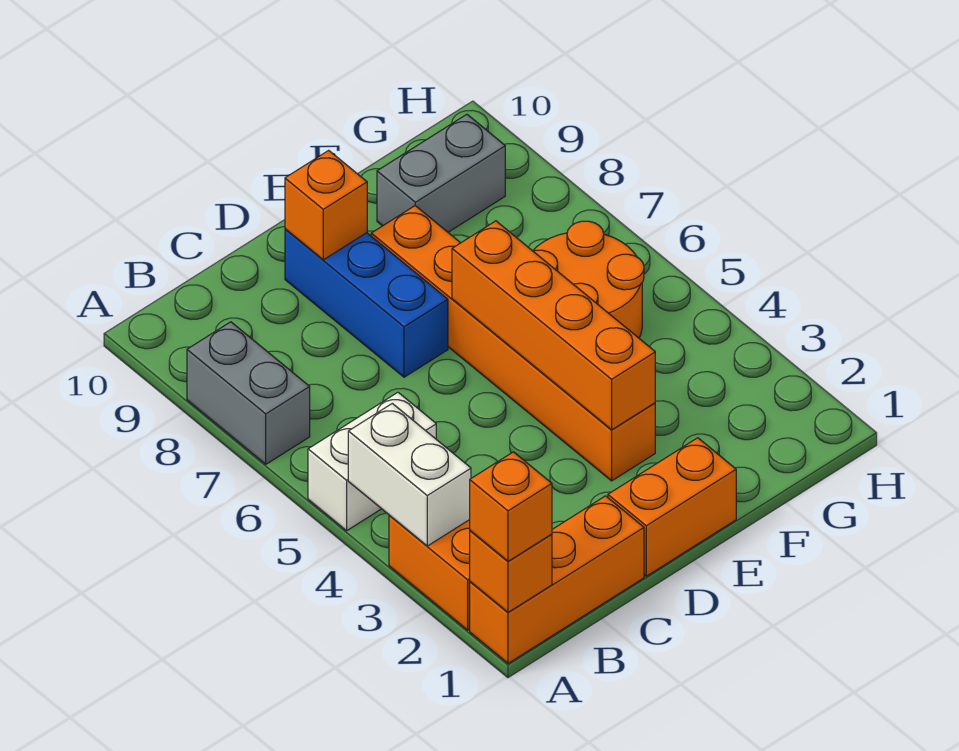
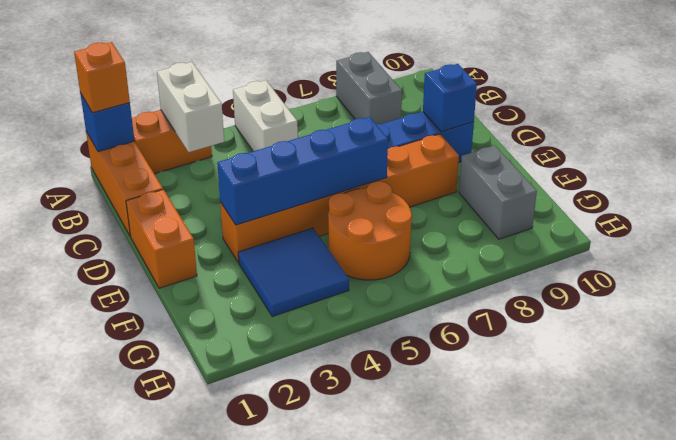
orange brick A1 level 2 -> blue brick A1 level 2
white brick A3:A4 level 2 -> white brick A3:B3 level 2
grey brick A7:A8 level 1 -> grey brick A8:B8 level 1
orange brick D9 level 2 -> blue brick D9 level 2
orange brick E3:E6 level 2 -> blue brick E3:E6 level 2
none -> blue tile F3:G4 level 1

